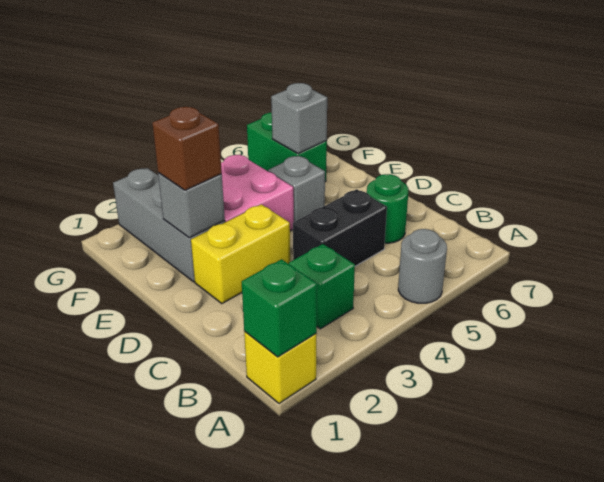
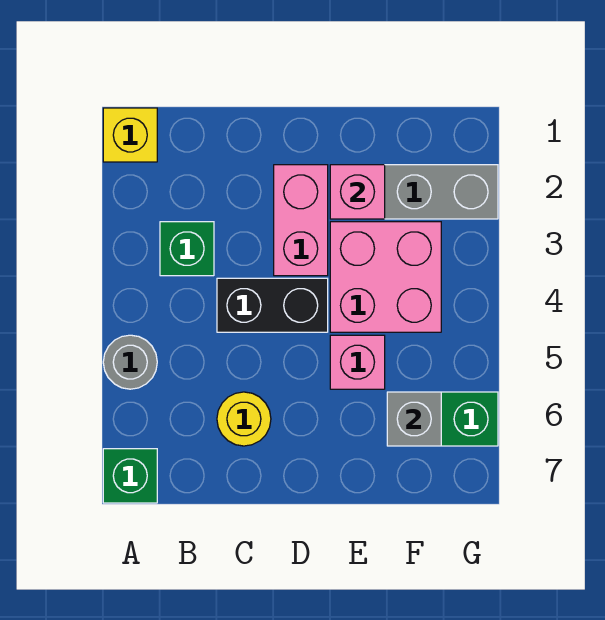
green brick A1 level 2 -> green brick A7 level 1
black brick C4:C5 level 1 -> black brick C4:D4 level 1
green round brick C6 level 1 -> yellow round brick C6 level 1
yellow brick D2:D3 level 1 -> pink brick D2:D3 level 1
grey brick E2 level 2 -> pink brick E2 level 2
brown brick E2 level 3 -> none
grey brick E5 level 1 -> pink brick E5 level 1

